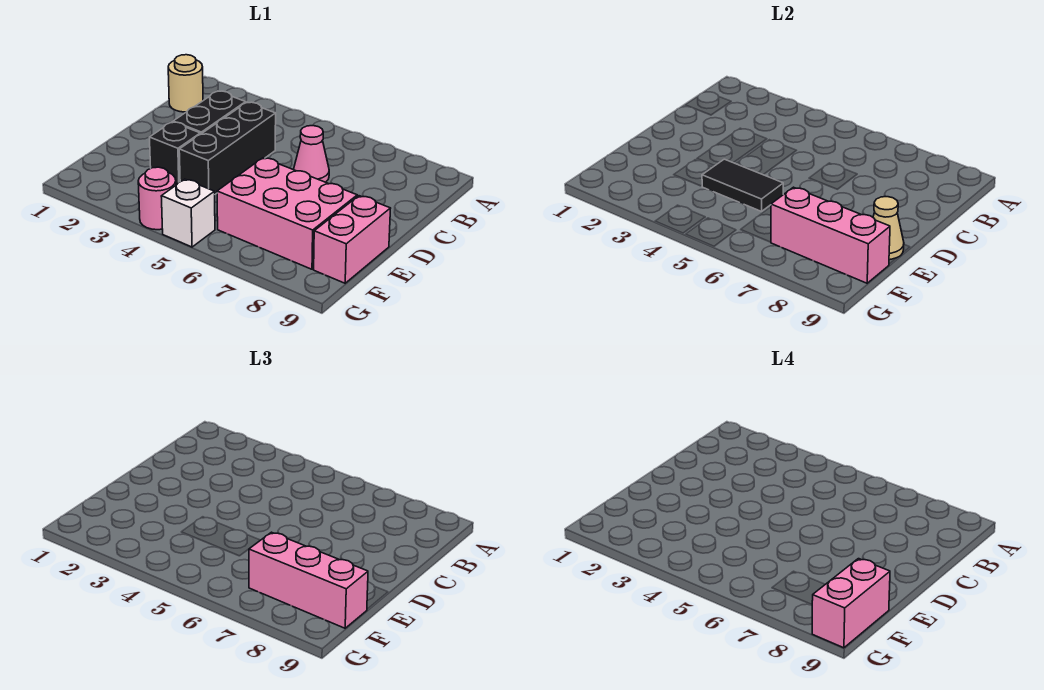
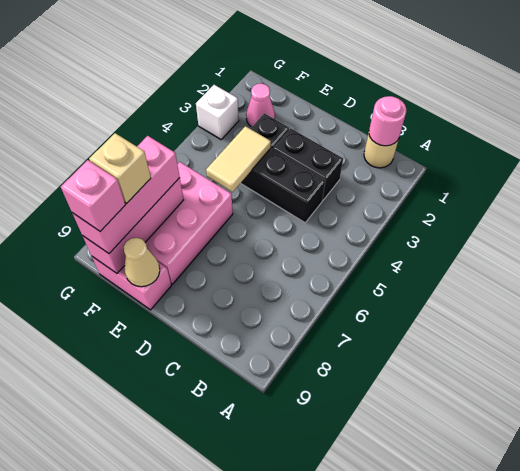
pink cone C6 level 1 -> pink cone F2 level 1
black tile E4:E5 level 2 -> tan tile E4:E5 level 2
none -> tan brick F8 level 4
pink brick F9:G9 level 4 -> pink brick F9 level 4
pink round brick G4 level 1 -> pink round brick B1 level 2
white brick G5 level 1 -> white brick G3 level 1

